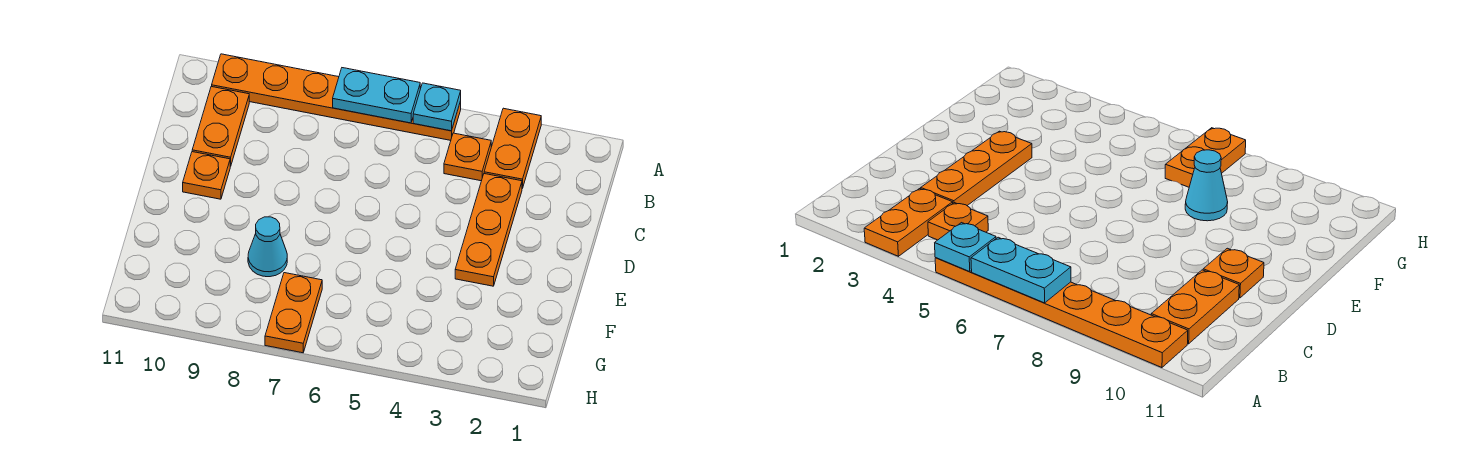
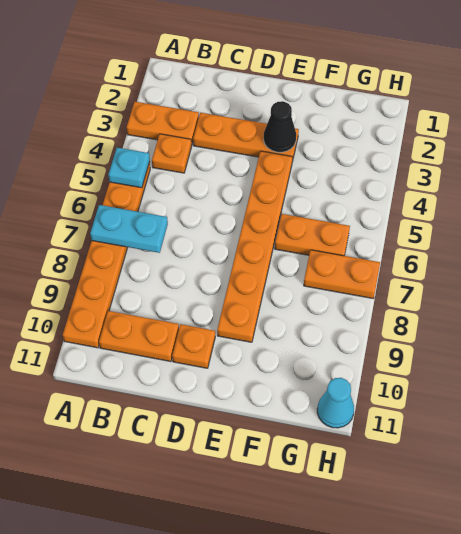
cyan plate A6:A7 level 2 -> cyan plate A7:B7 level 2
none -> black cone E3 level 2
none -> orange plate E4:E9 level 1
none -> orange plate F6:G6 level 1
cyan cone F8 level 1 -> cyan cone H11 level 1

